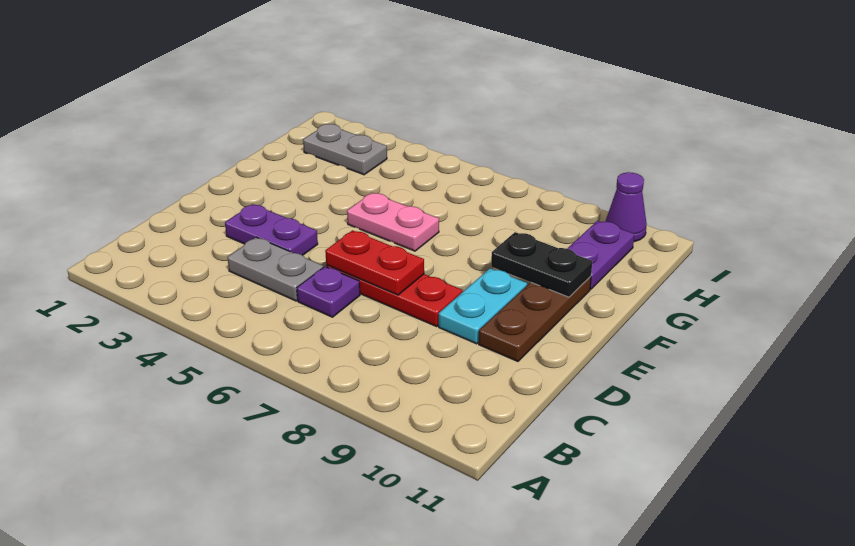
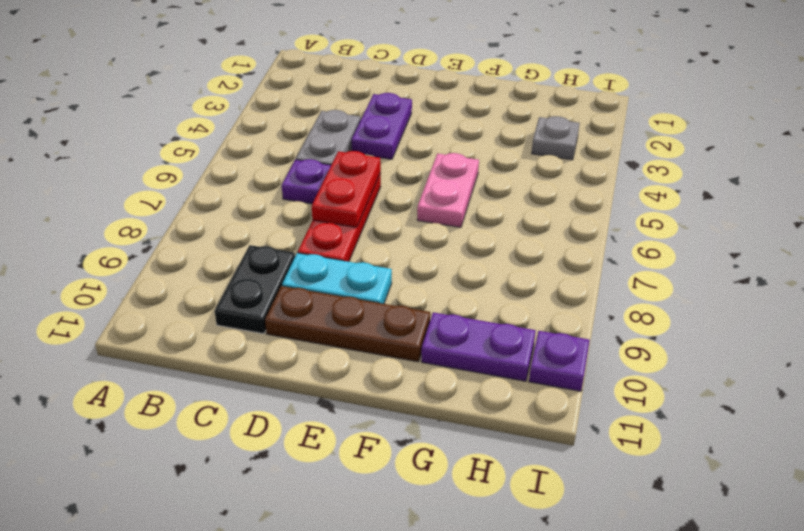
black plate F9:F10 level 2 -> black plate C9:C10 level 1
grey plate H2:H3 level 1 -> grey plate H3 level 1
purple cone I10 level 1 -> purple plate I10 level 1

